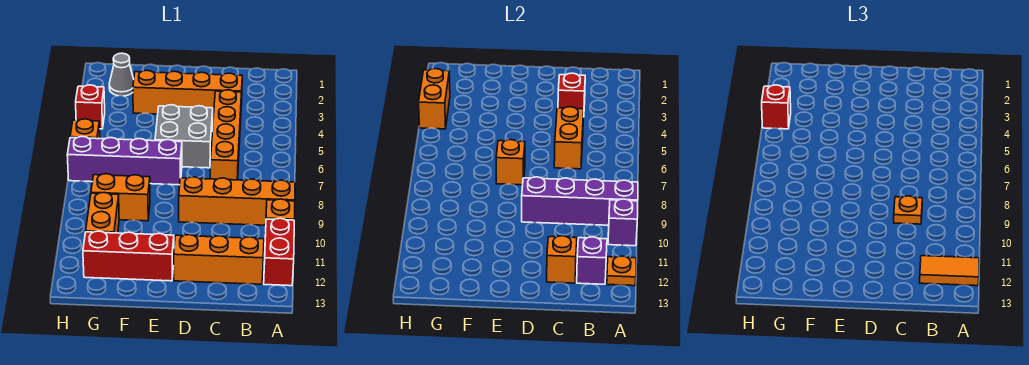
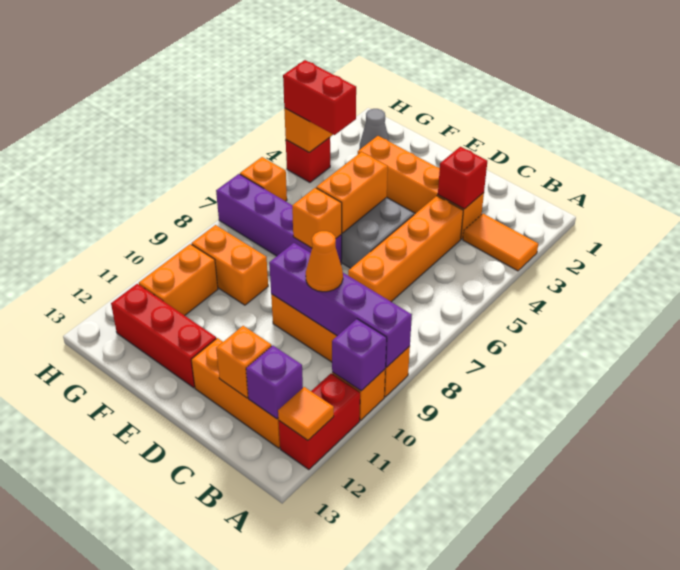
orange plate A12 level 2 -> orange tile A12 level 2
orange tile A12:B12 level 3 -> orange tile A3:B3 level 1
orange brick C5:C6 level 2 -> orange brick E5:E6 level 2
orange plate C9 level 3 -> orange cone C9 level 3
red brick H4 level 3 -> red brick G4:H4 level 3

